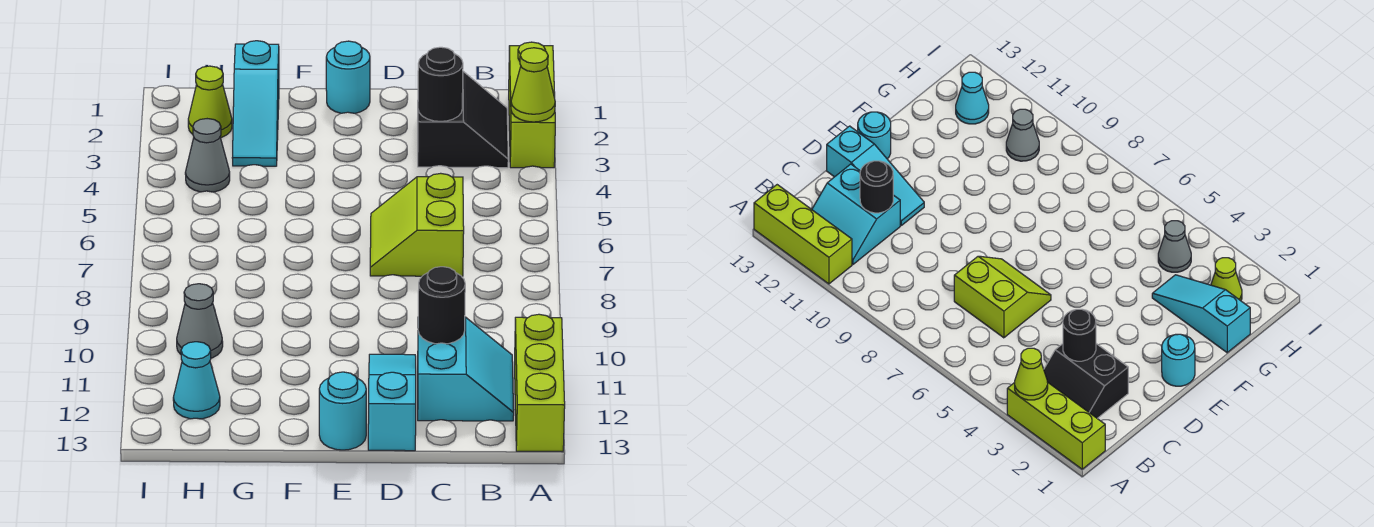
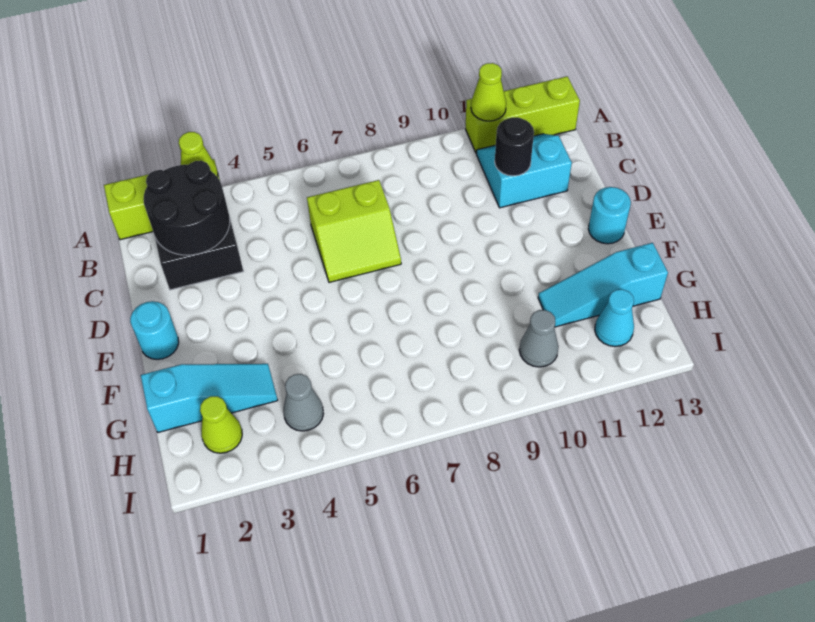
none -> lime cone A11 level 2
black round brick C3 level 2 -> black round brick B2:C3 level 2
cyan slope D11:D13 level 1 top 13 -> cyan slope G11:G13 level 1 top 13

